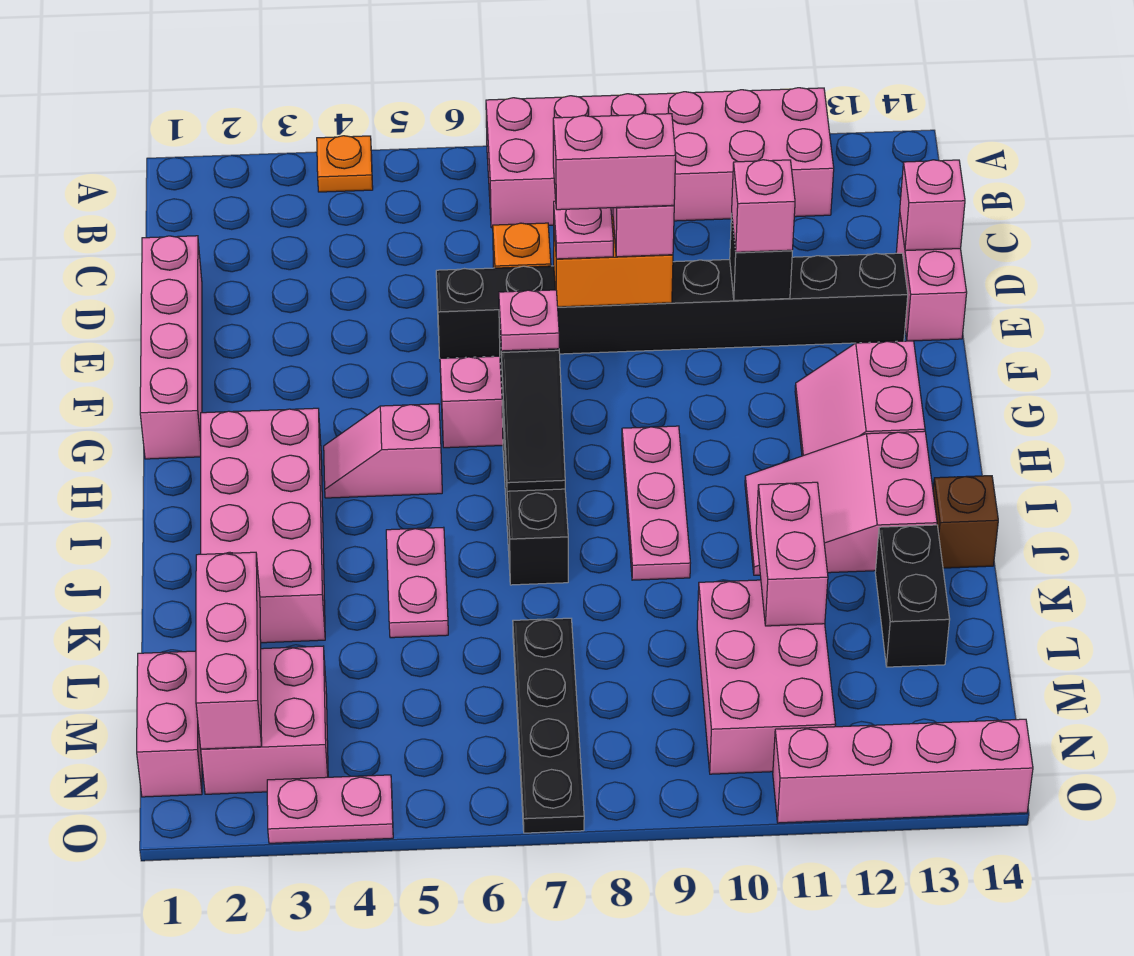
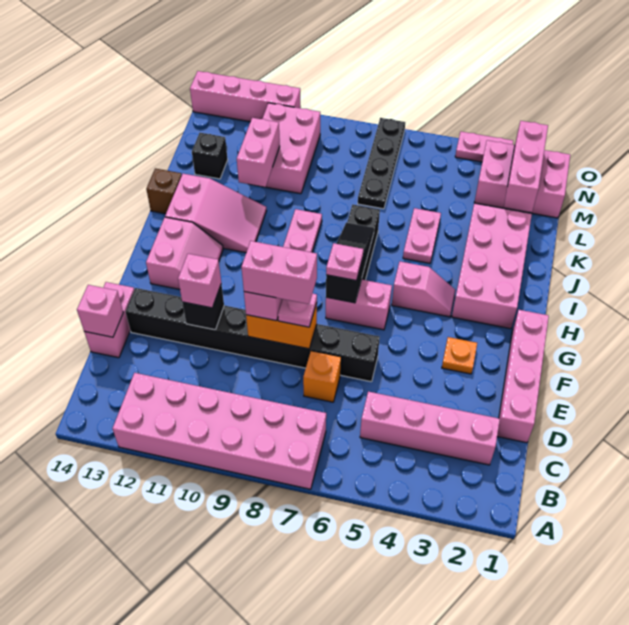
orange plate A4 level 1 -> orange plate F3 level 1
none -> pink brick C2:C5 level 1
black brick K13:L13 level 1 -> black brick L13 level 1

